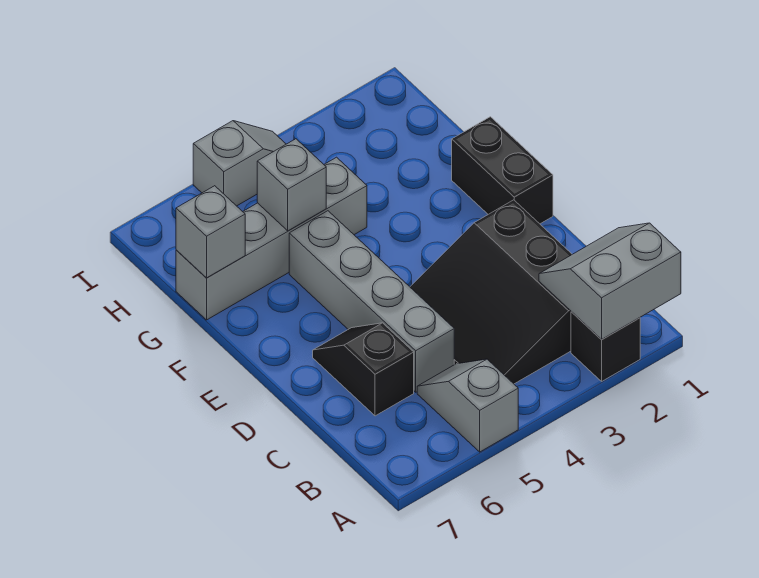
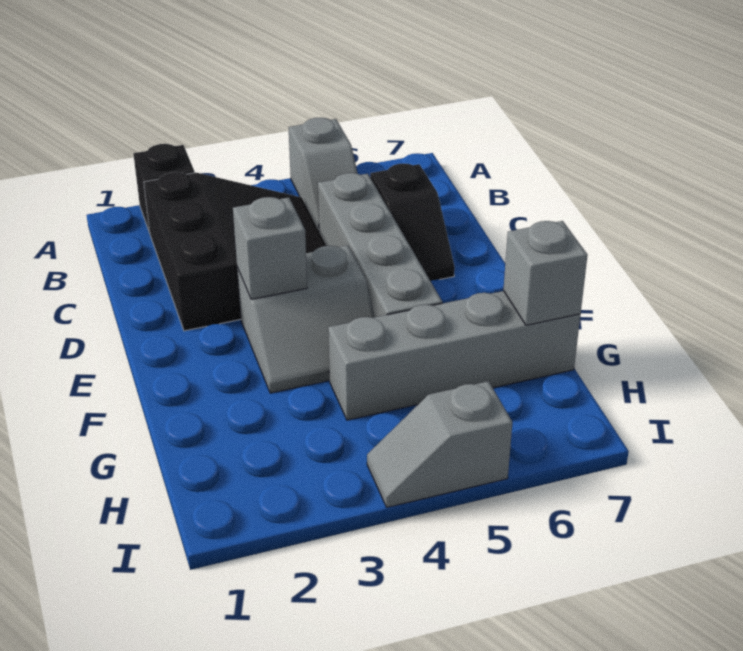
grey slope A1:B2 level 2 top A -> grey slope E3:F4 level 1 top E
black brick E1:F1 level 1 -> none
grey brick G5 level 2 -> grey brick E3 level 2

